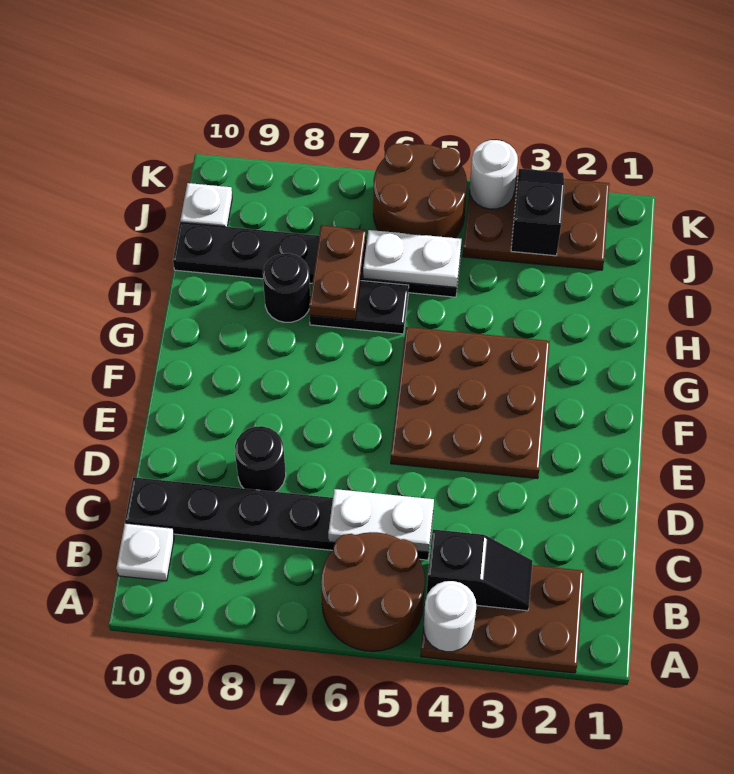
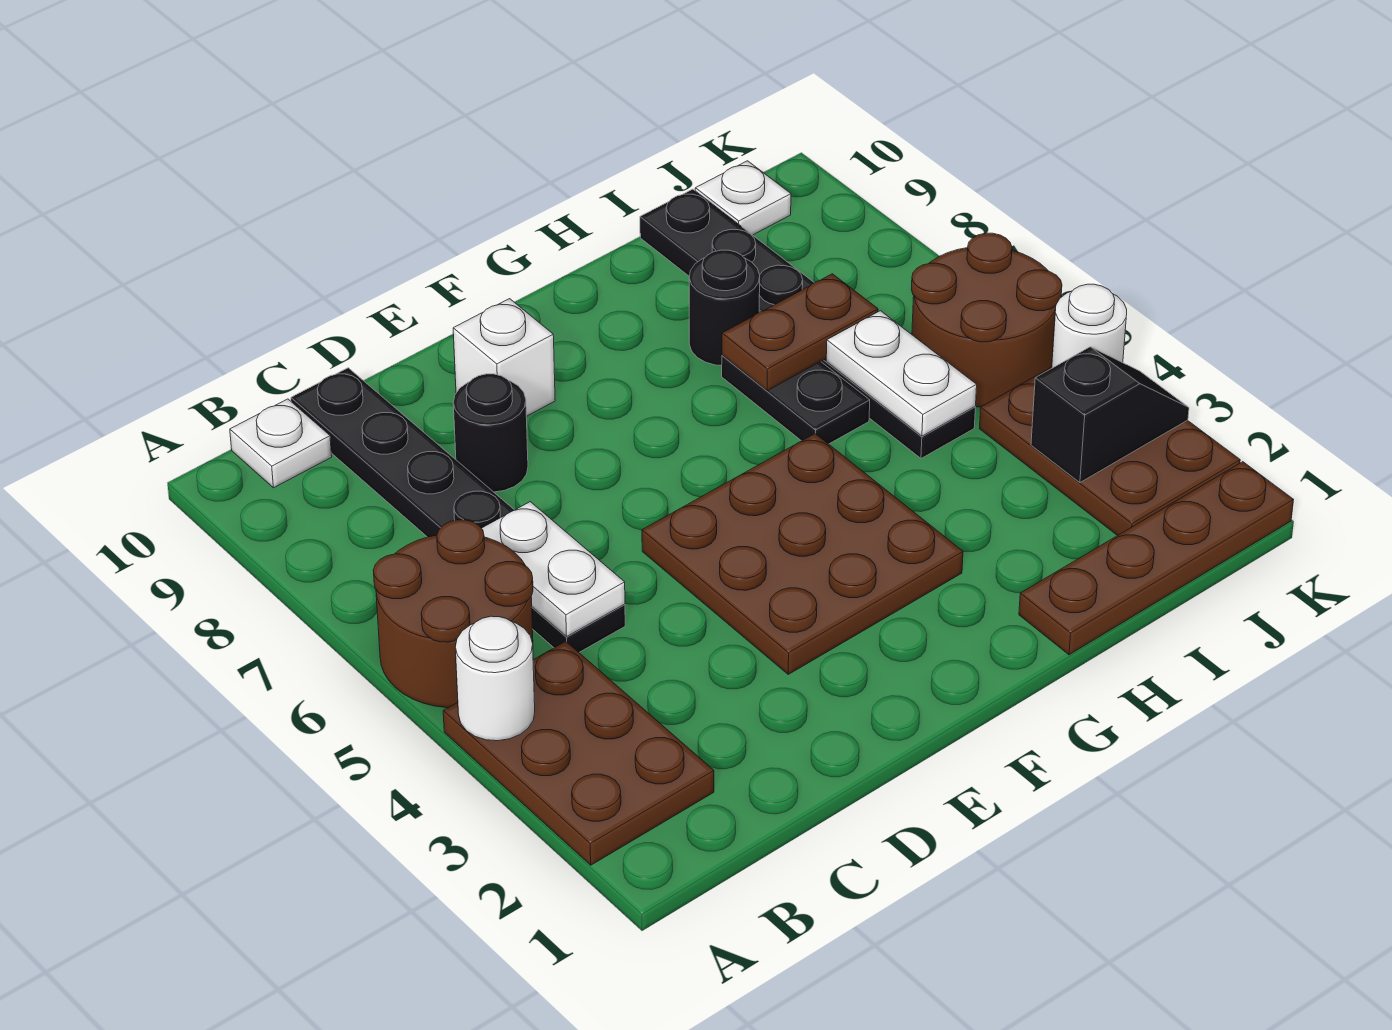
black slope B3:B4 level 2 top 4 -> none
none -> white brick E9 level 1
none -> brown plate H1:K1 level 1

